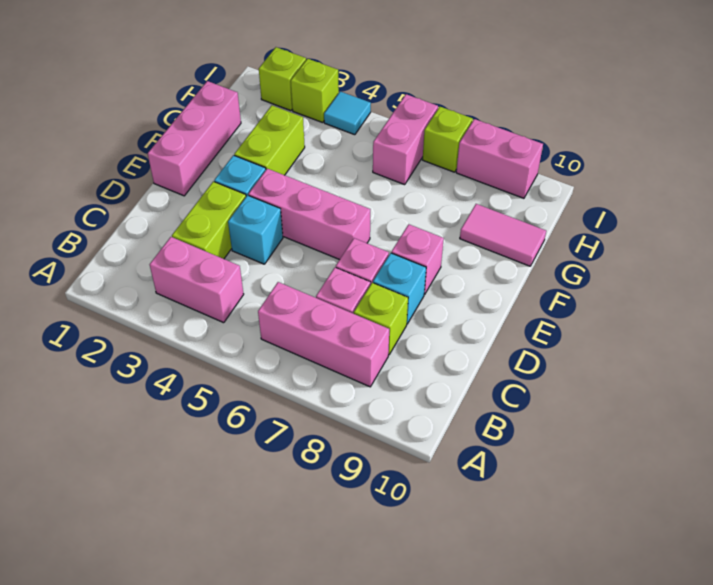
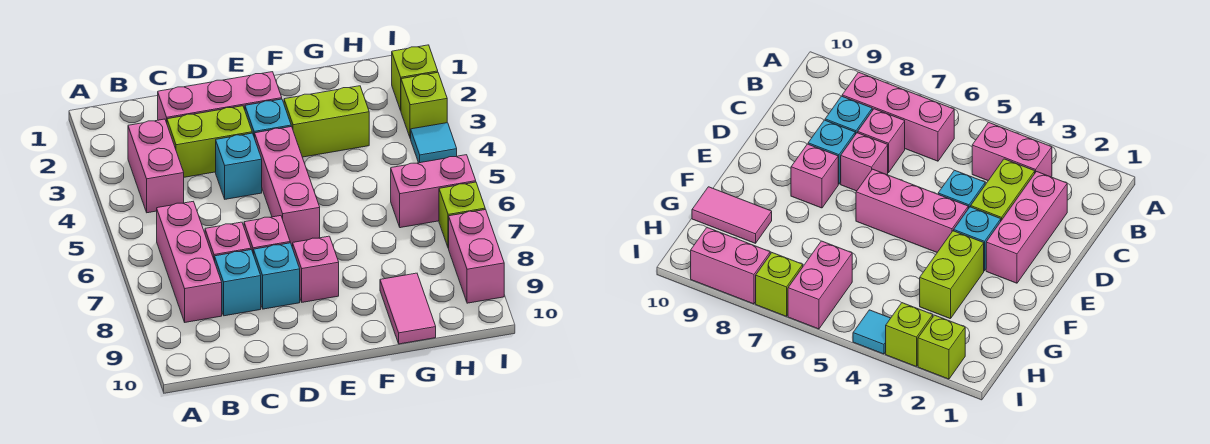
lime brick C8 level 1 -> cyan brick C8 level 1
pink brick E1:G1 level 1 -> pink brick C2:E2 level 1

